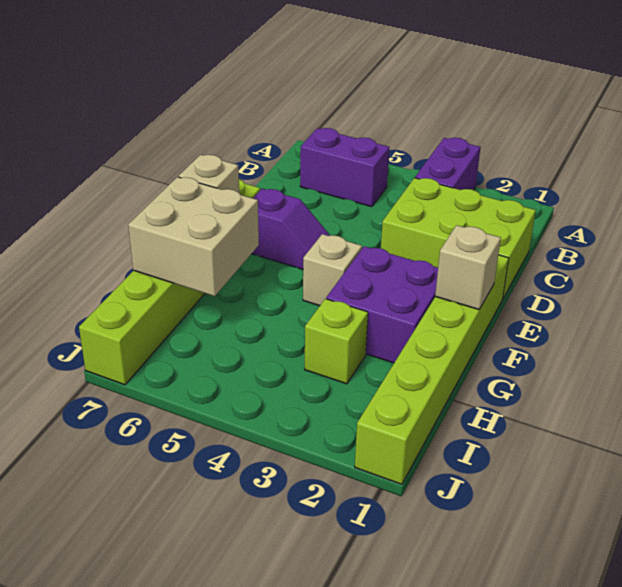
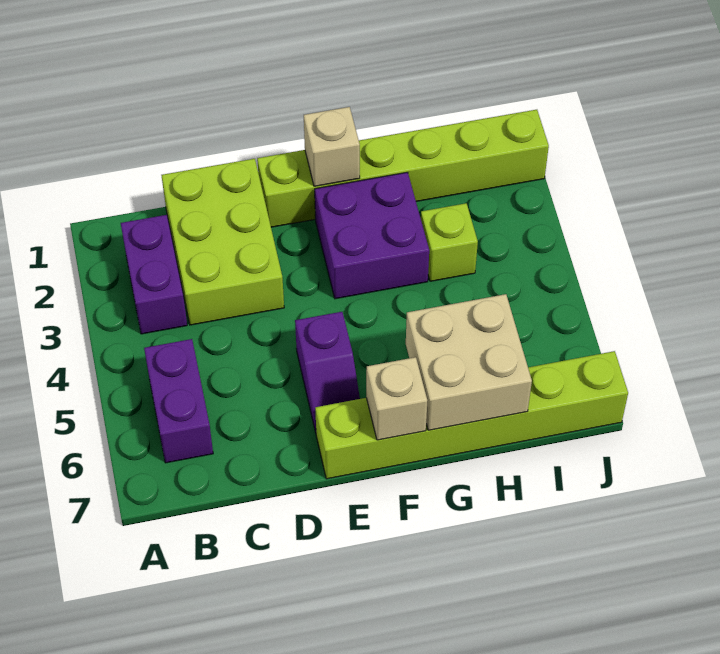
purple brick A3:B3 level 1 -> purple brick B2:B3 level 1
purple slope E5:E6 level 1 top 6 -> purple slope E5:E6 level 1 top 5
tan brick F4 level 1 -> none

